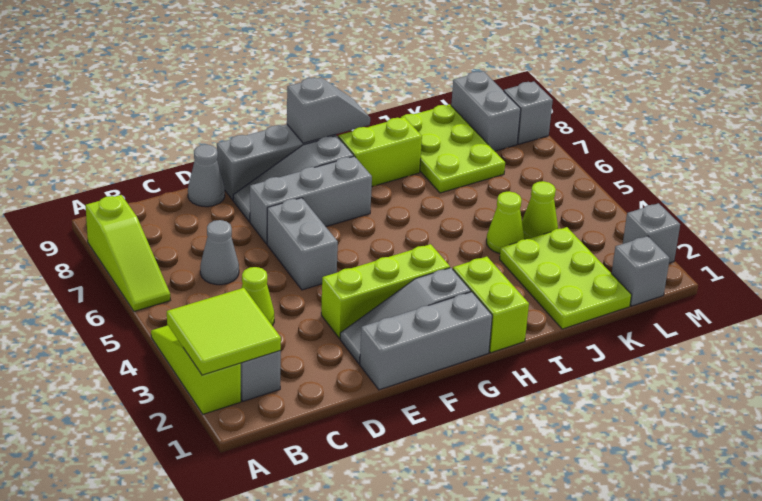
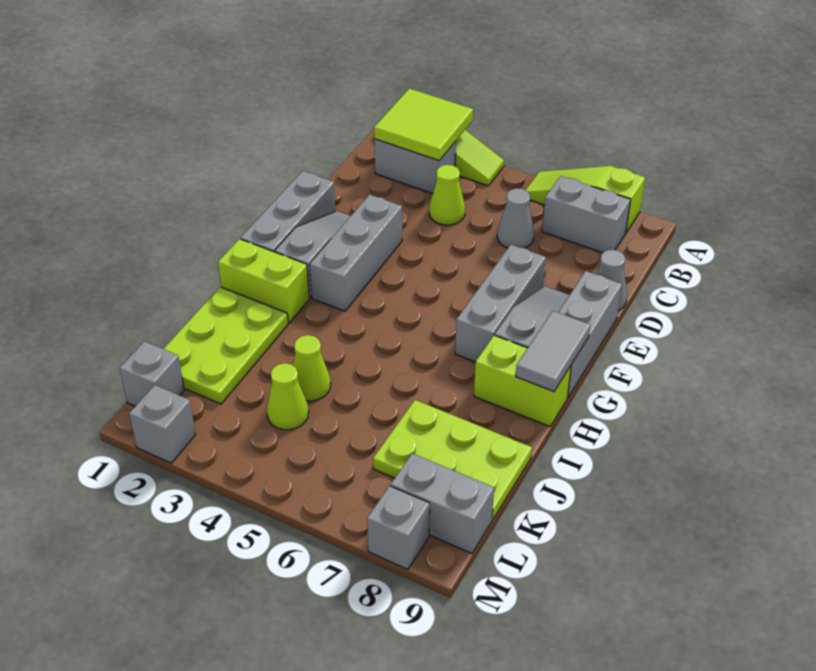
lime brick E3:G3 level 1 -> grey brick E3:G3 level 1
grey brick E5:E6 level 1 -> grey brick B7:B8 level 1
grey slope G9:H9 level 2 top G -> grey tile G9:H9 level 2
lime brick H8:I8 level 1 -> lime brick H8:H9 level 1
lime plate J1:K3 level 1 -> lime plate I1:K2 level 1

